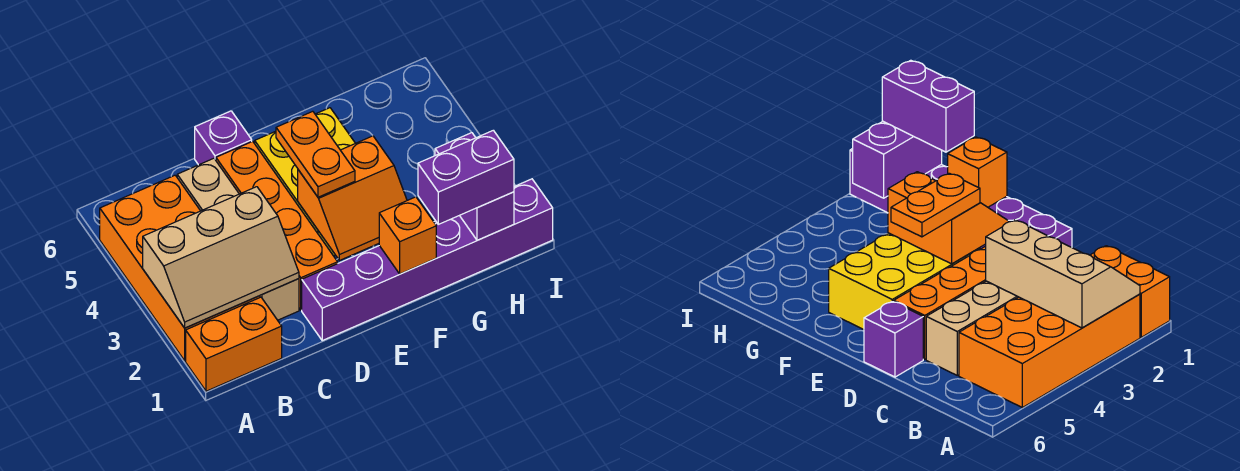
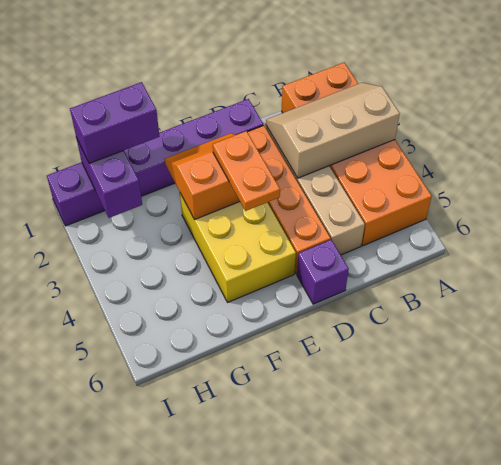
orange brick F1 level 2 -> none

